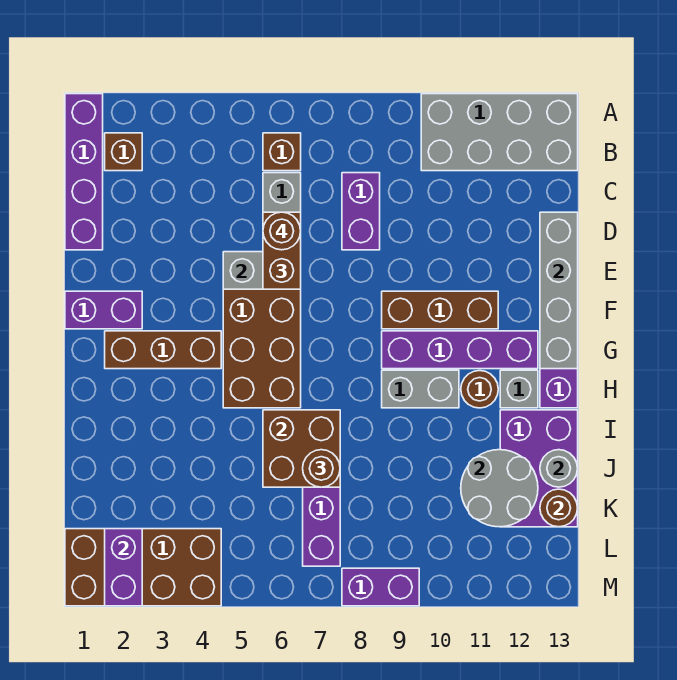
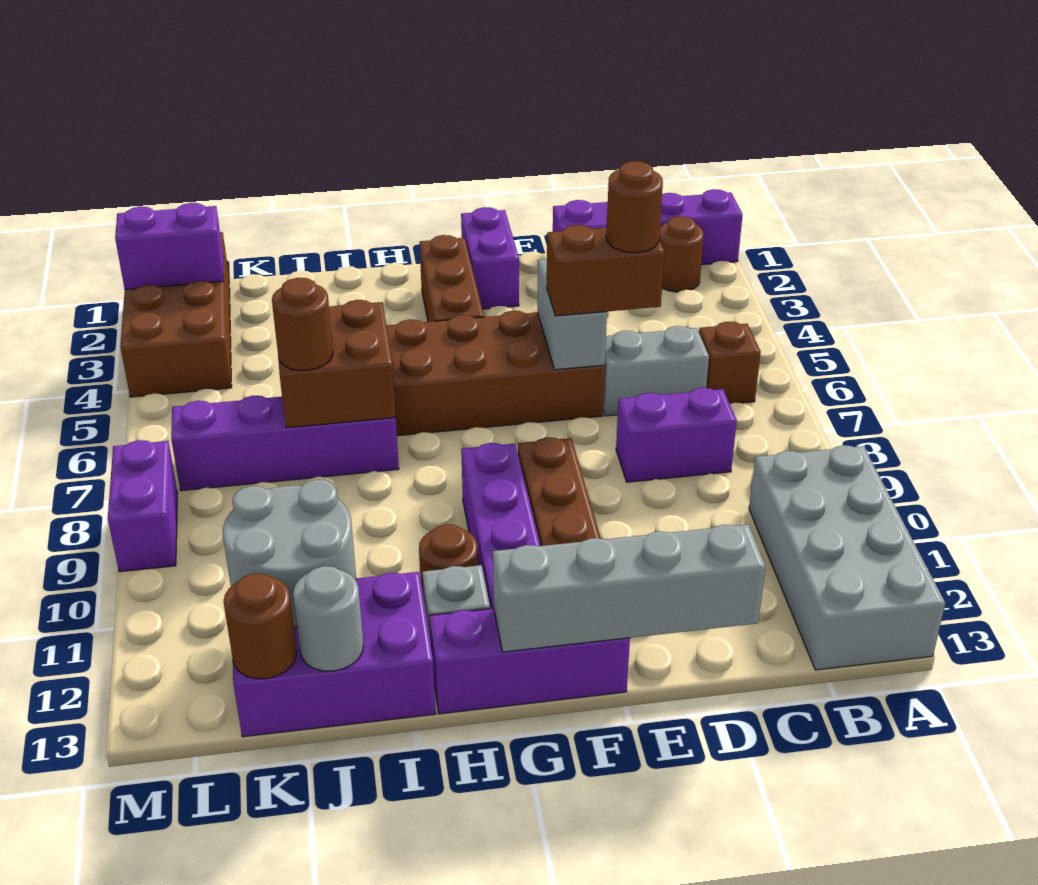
brown brick B2 level 1 -> brown round brick B2 level 1
grey brick H9:H10 level 1 -> none

